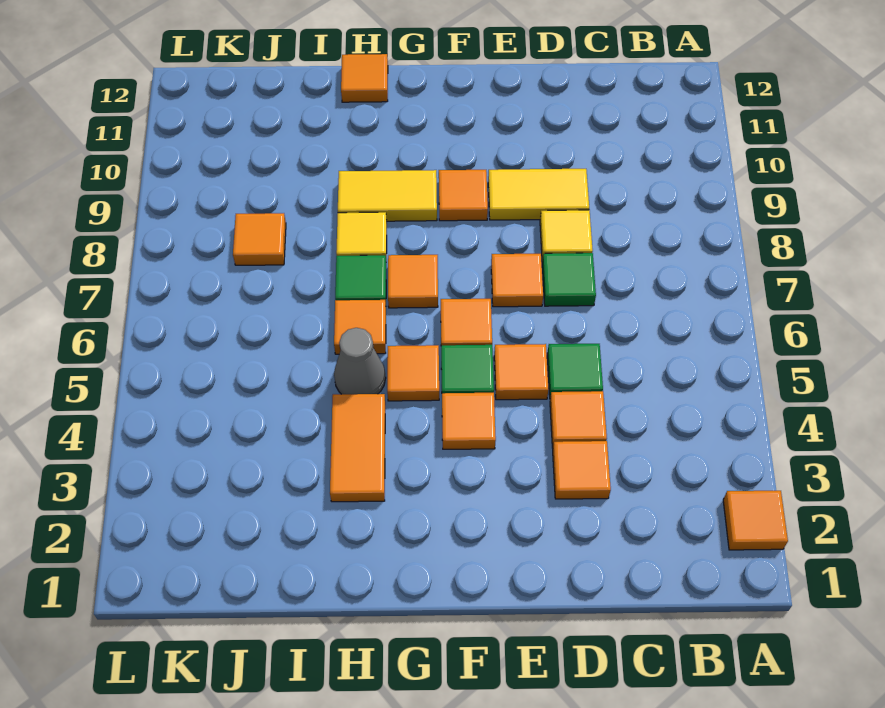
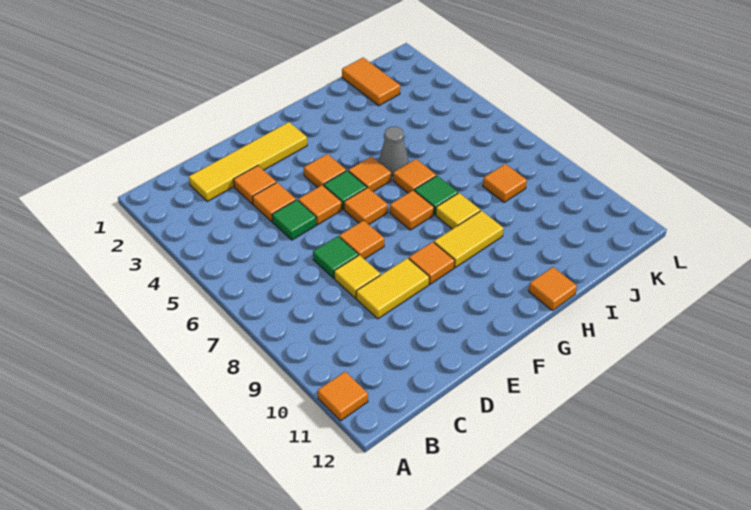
orange tile A2 level 1 -> orange tile A11 level 1
none -> yellow tile C2:F2 level 1
orange tile H3:H4 level 1 -> orange tile J1:J2 level 1

